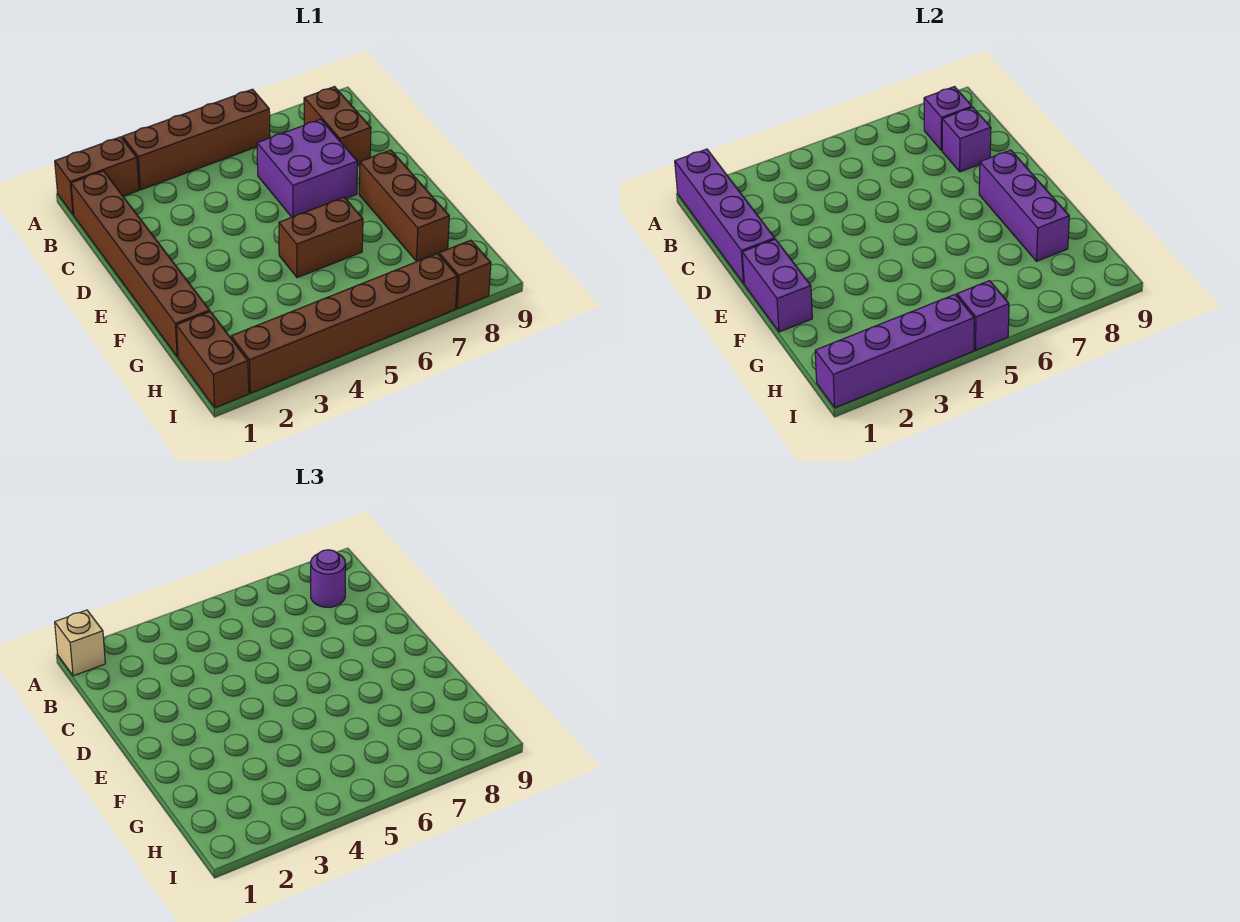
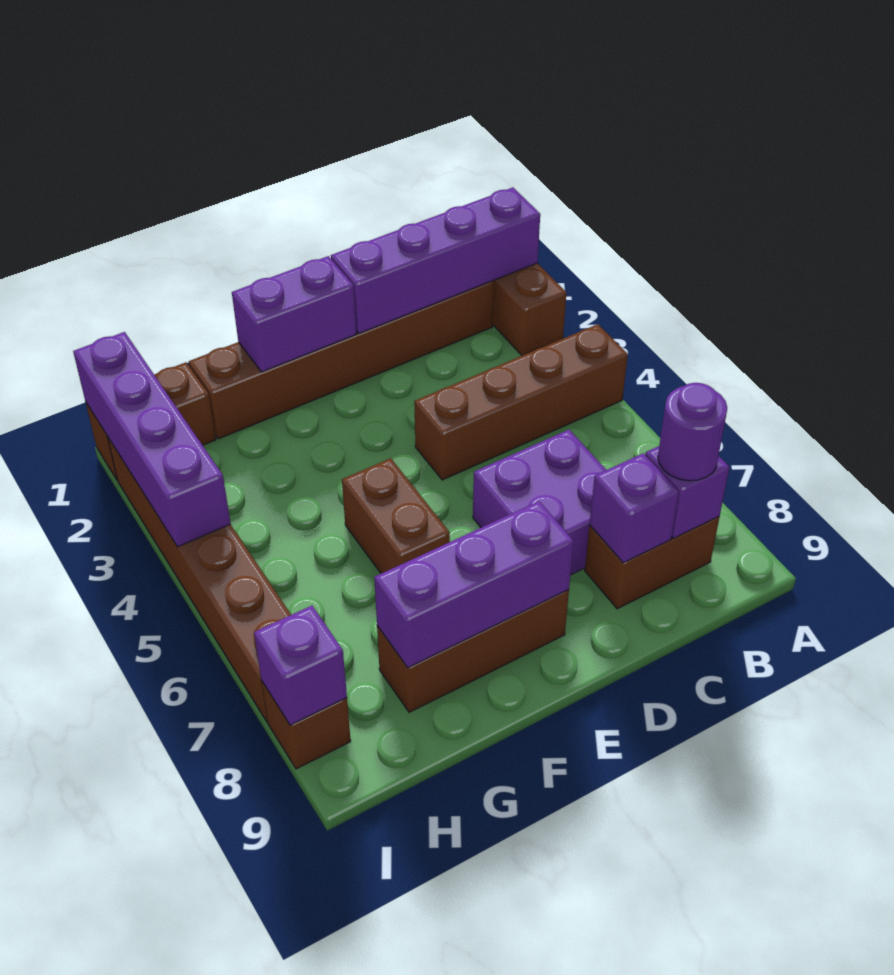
tan brick A1 level 3 -> none
brown brick A3:A6 level 1 -> brown brick A4:D4 level 1
purple brick I5 level 2 -> purple brick I8 level 2

